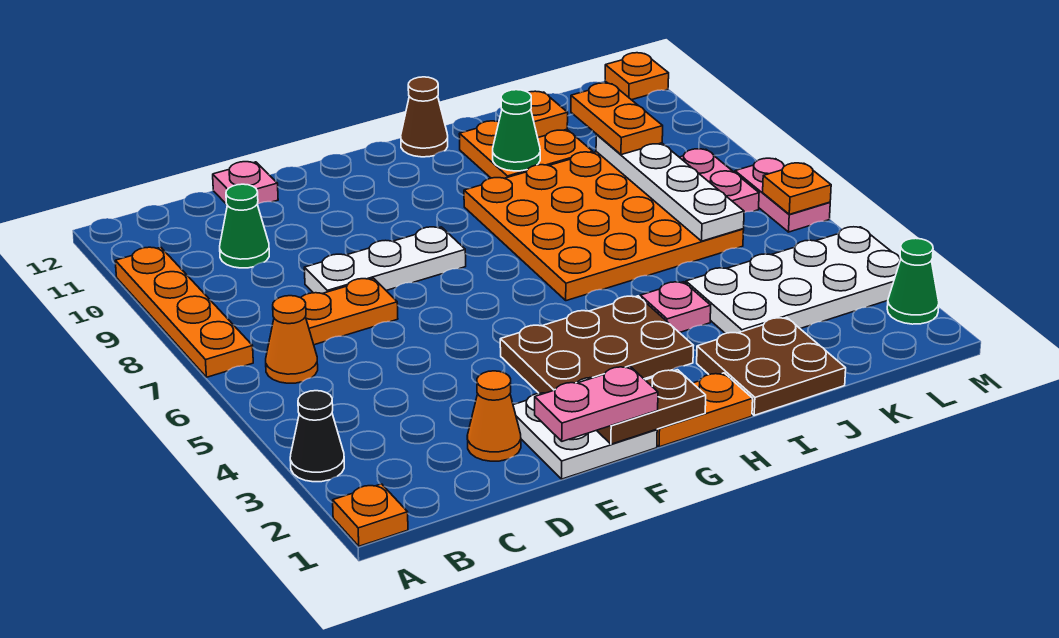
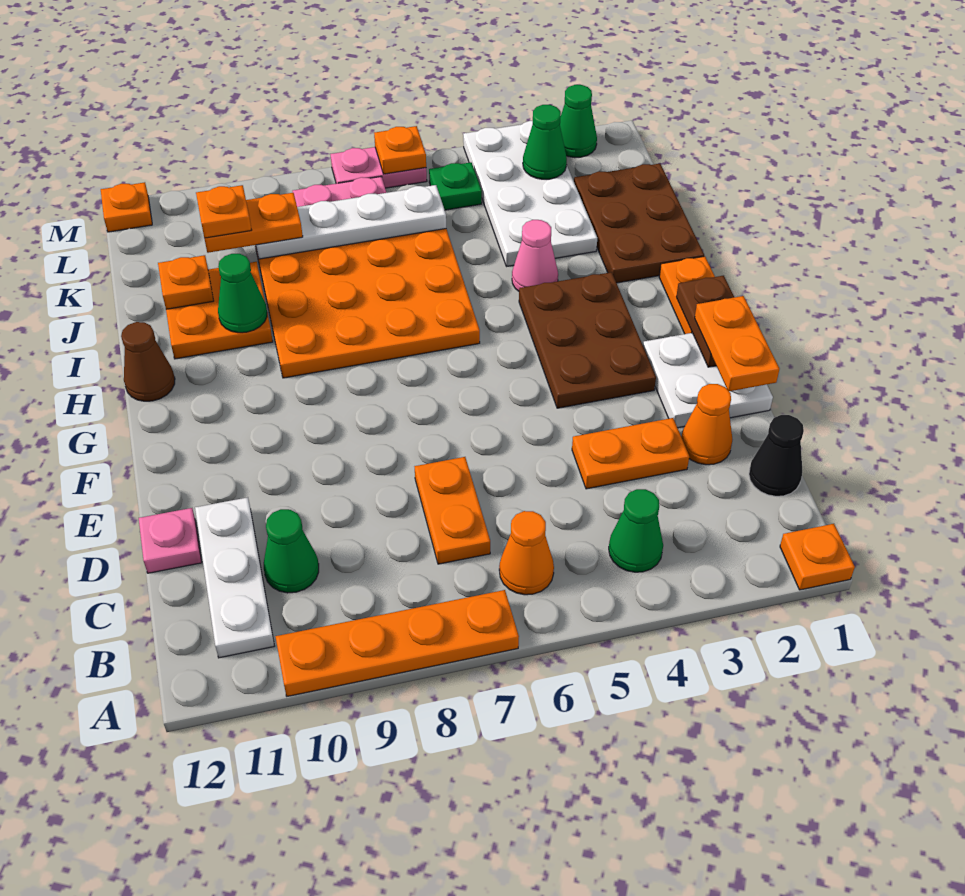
black cone A3 level 1 -> black cone C1 level 1
none -> green cone B4 level 1
none -> orange plate D3:D4 level 1
white plate D8:F8 level 1 -> white plate B11:D11 level 1
pink plate E1:F1 level 3 -> orange plate E1:F1 level 3
brown plate I1:J2 level 1 -> brown plate I1:K2 level 1
pink plate I4 level 1 -> pink cone I4 level 1
none -> orange plate K10 level 4
none -> green cone L3 level 2
none -> green plate L5 level 1

